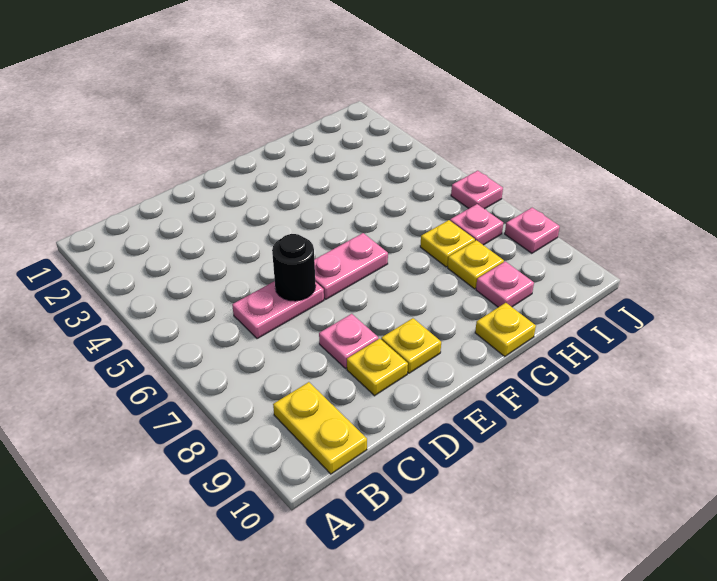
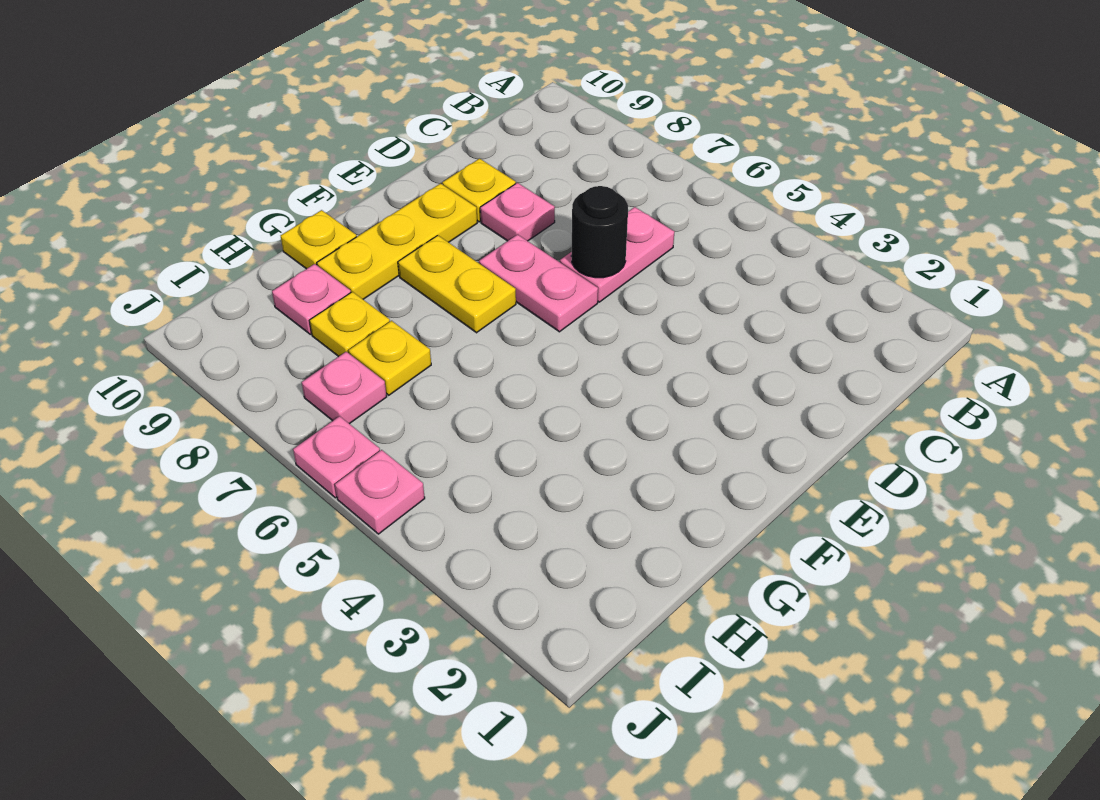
yellow plate B9:B10 level 1 -> yellow plate F7:F8 level 1
pink plate E6:F6 level 1 -> pink plate E6:E7 level 1
yellow plate E9 level 1 -> yellow plate E9:G9 level 1
pink plate J8 level 1 -> pink plate J5 level 1

